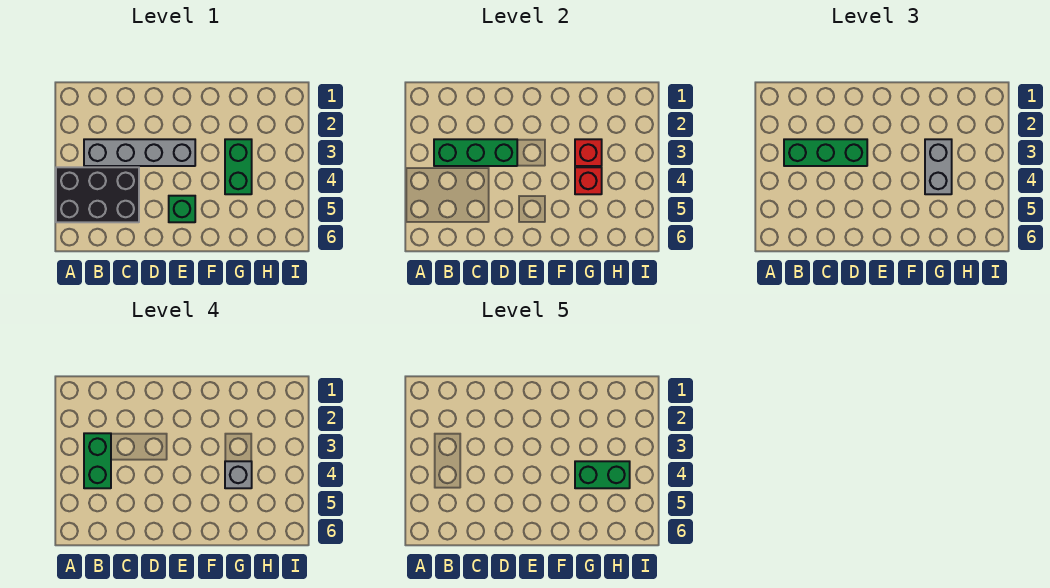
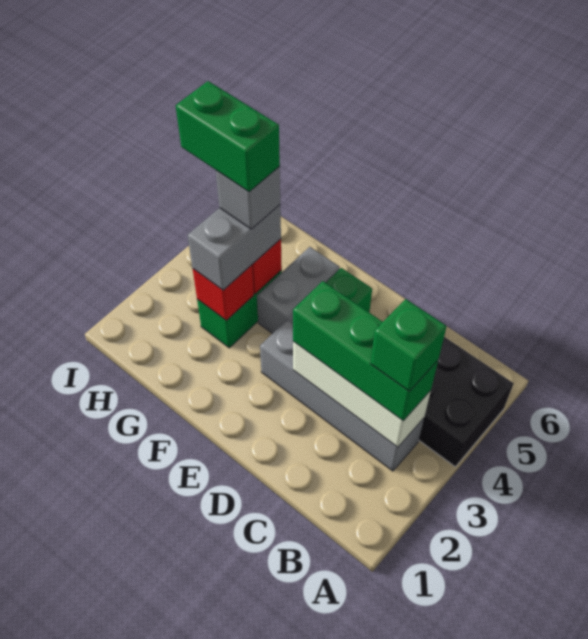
green brick B3:D3 level 2 -> white brick B3:D3 level 2
green brick B3:B4 level 4 -> green brick B3 level 4
none -> grey brick F4:F5 level 1

